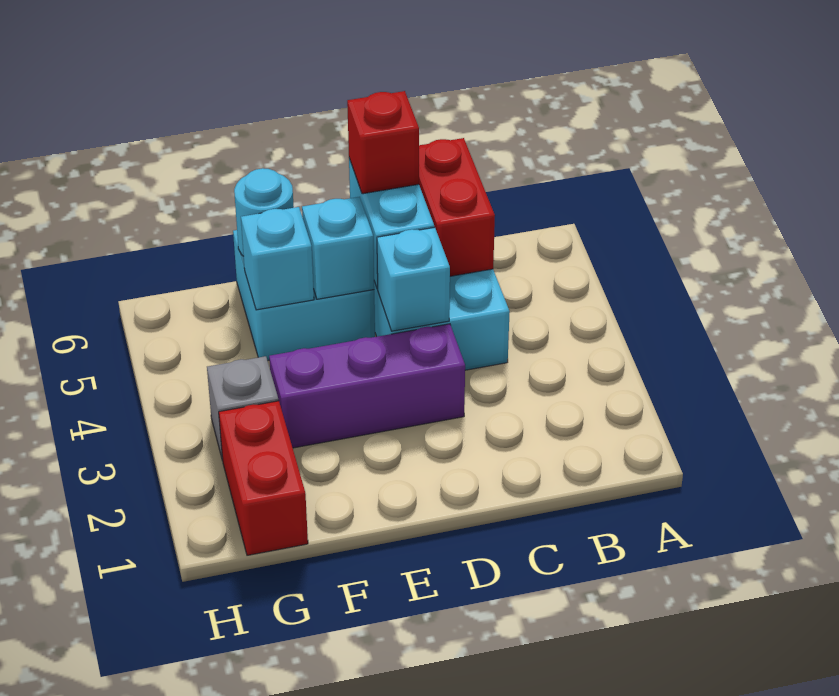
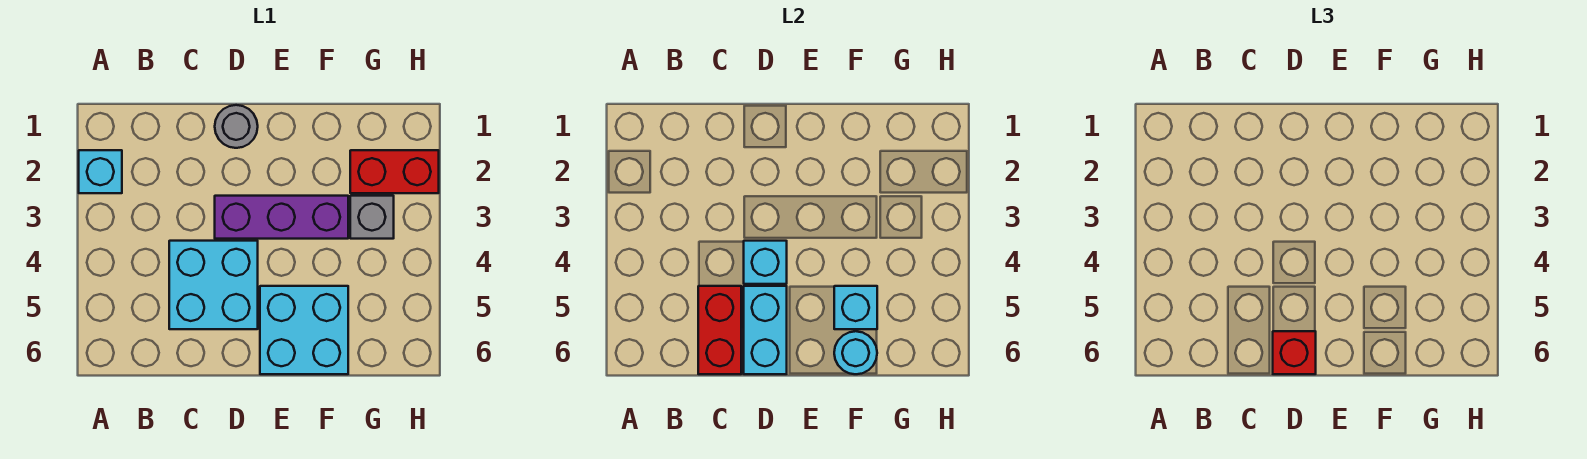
none -> grey round brick D1 level 1
cyan brick E5 level 2 -> cyan brick A2 level 1
red brick G1:G2 level 1 -> red brick G2:H2 level 1

